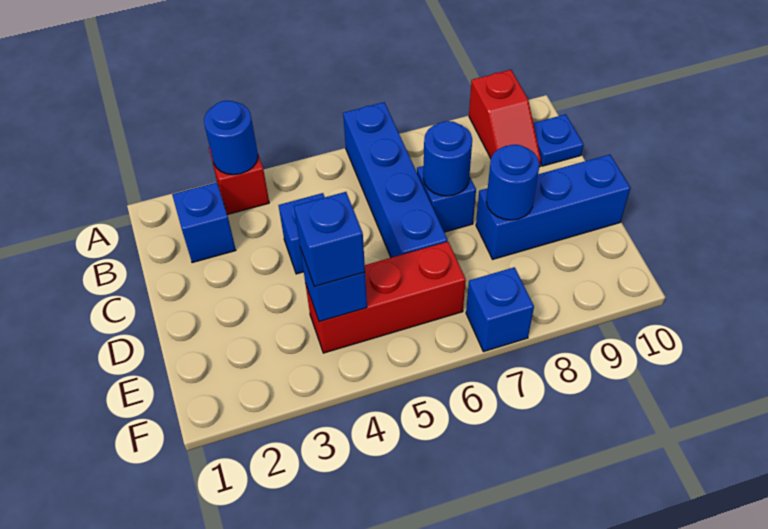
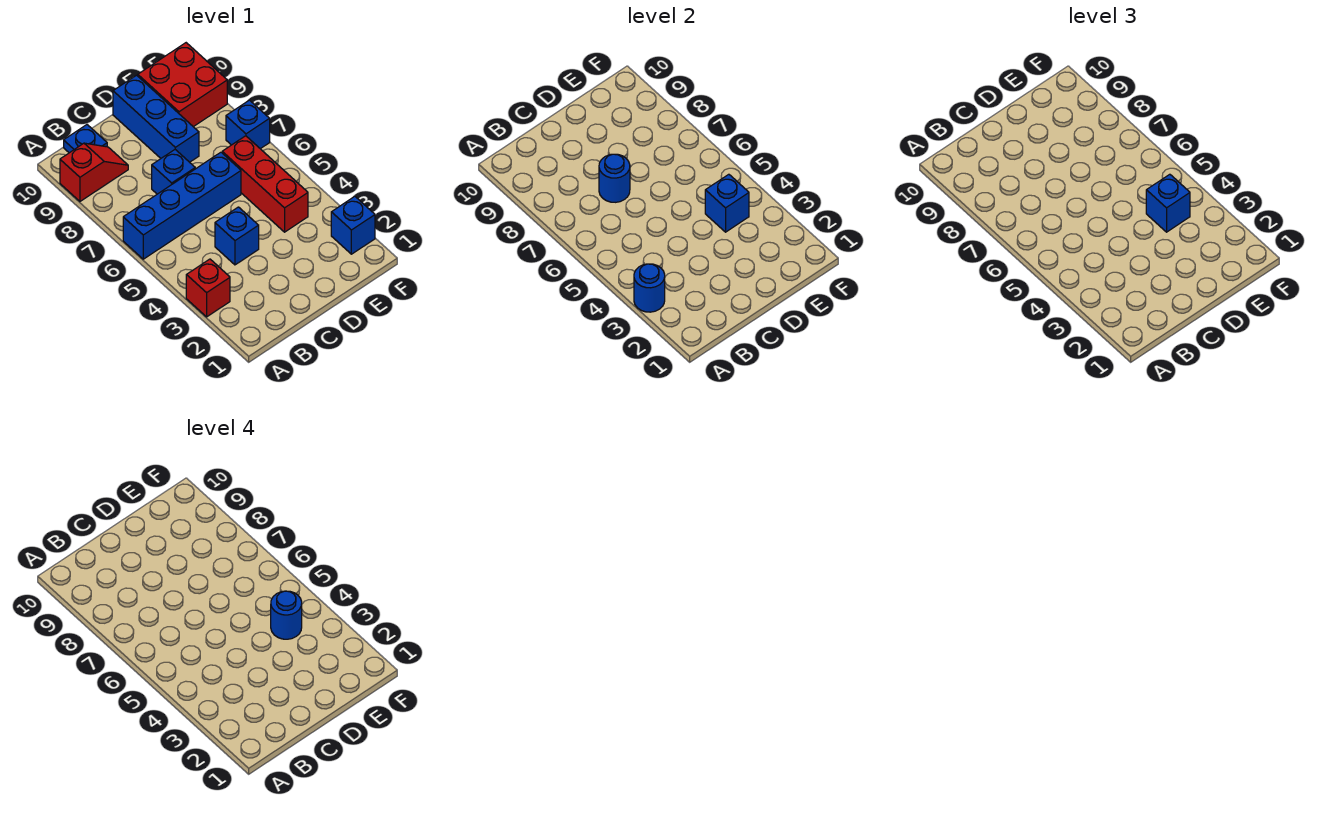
blue brick B2 level 1 -> blue brick F2 level 1
blue round brick D8 level 2 -> blue round brick E4 level 4
none -> red brick E9:F10 level 1

